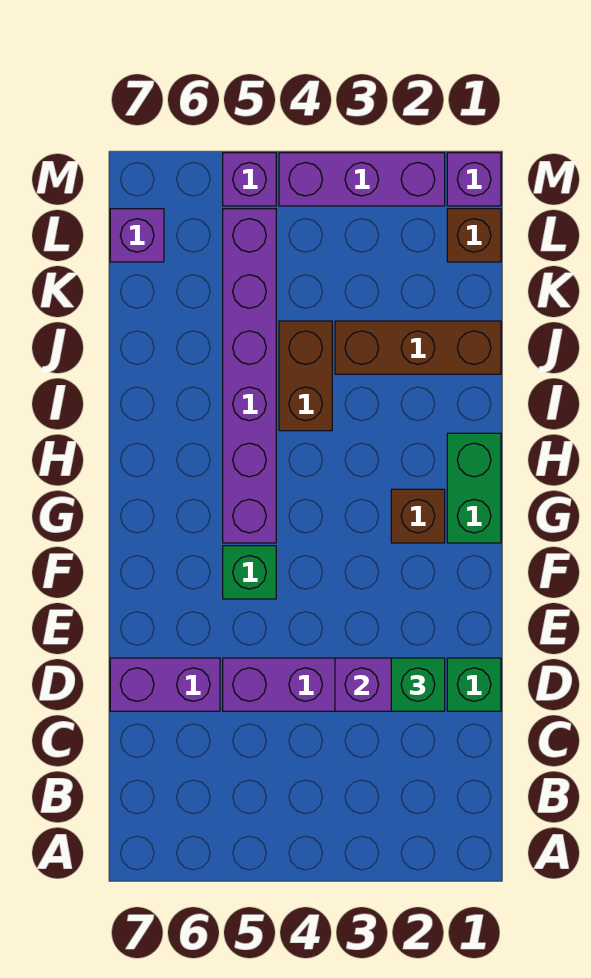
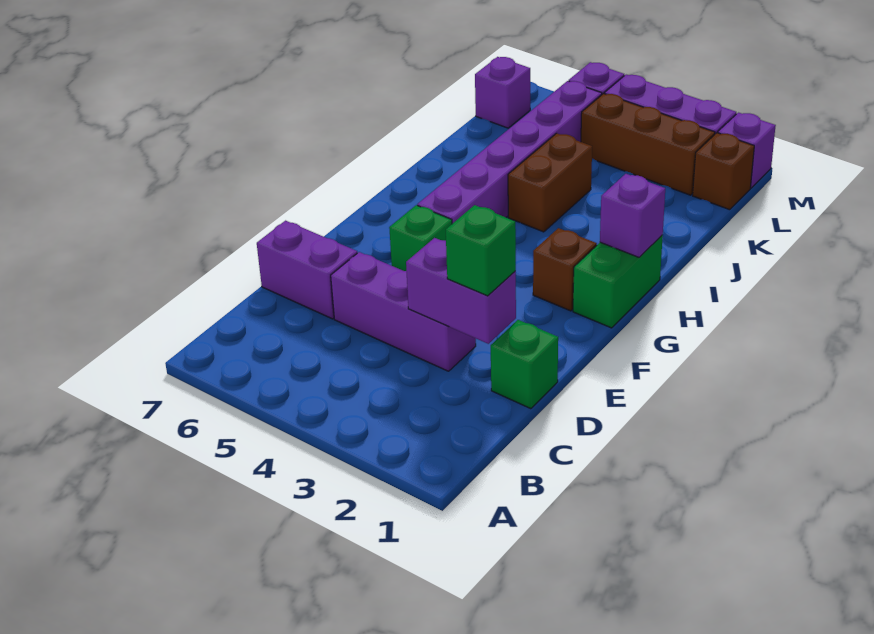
none -> purple brick H1 level 2
brown brick J1:J3 level 1 -> brown brick L2:L4 level 1

